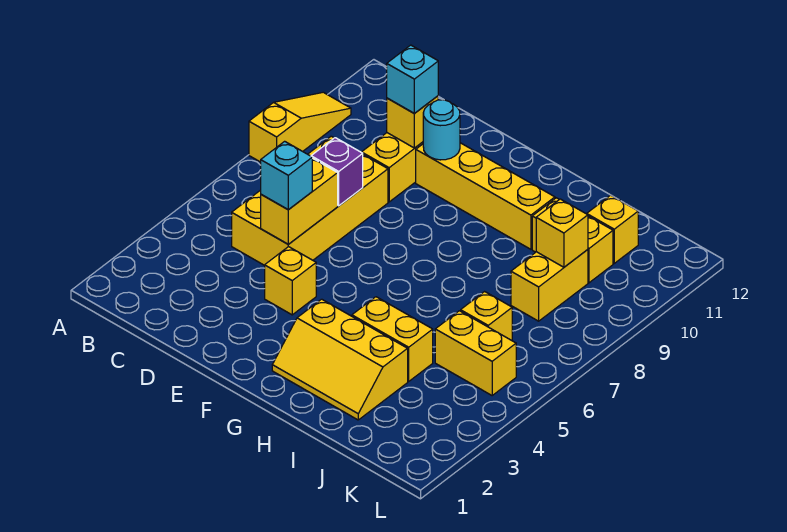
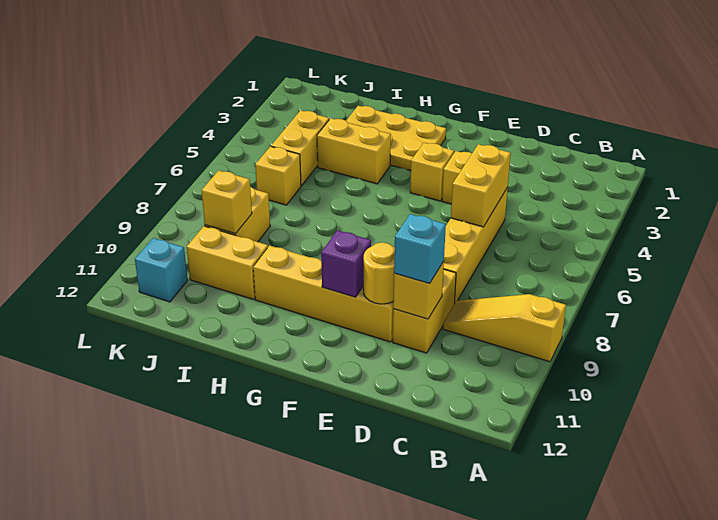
yellow slope A8:A10 level 1 top 8 -> yellow slope A9:C9 level 1 top A
yellow brick C5:D8 level 1 -> yellow brick D5:D8 level 1
cyan brick D5 level 3 -> cyan brick K11 level 1
purple brick D7 level 2 -> purple brick F10 level 2
cyan round brick E10 level 2 -> yellow round brick E10 level 2
yellow slope G2:I3 level 1 top 3 -> yellow plate G2:I3 level 1
yellow brick J5:K5 level 1 -> yellow brick J4:J5 level 1
yellow brick J11 level 1 -> yellow brick F4 level 1

